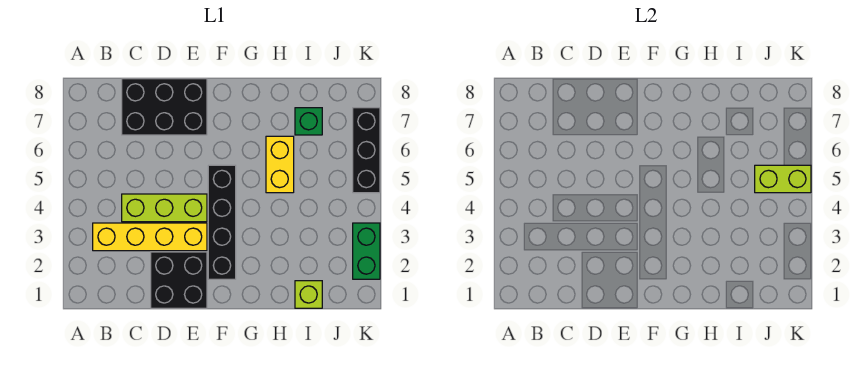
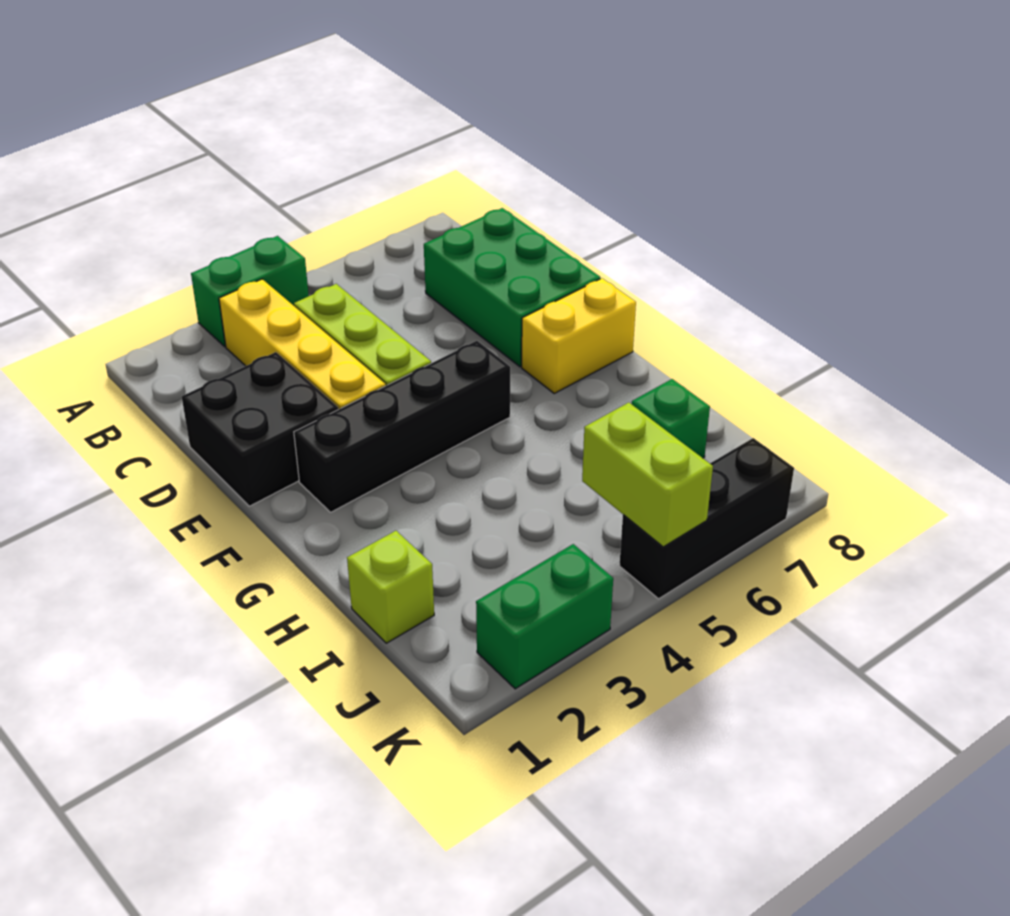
none -> green brick A3:A4 level 1
black brick C7:E8 level 1 -> green brick C7:E8 level 1
yellow brick H5:H6 level 1 -> yellow brick F7:F8 level 1

